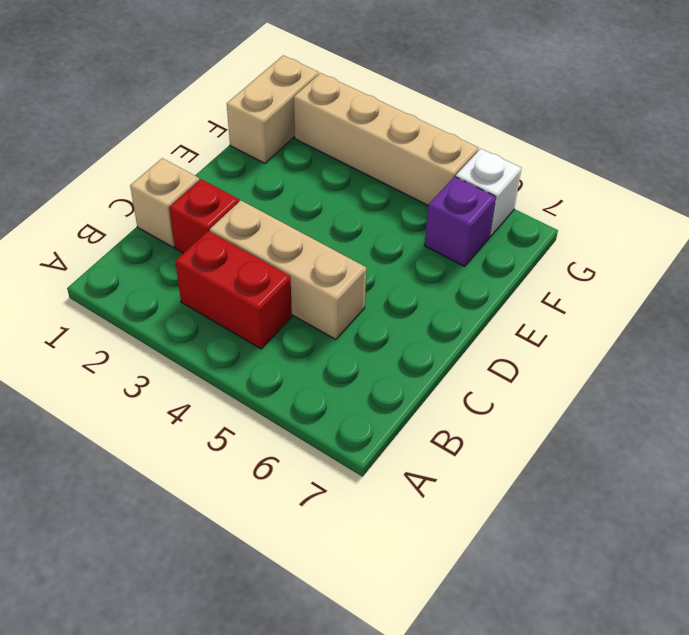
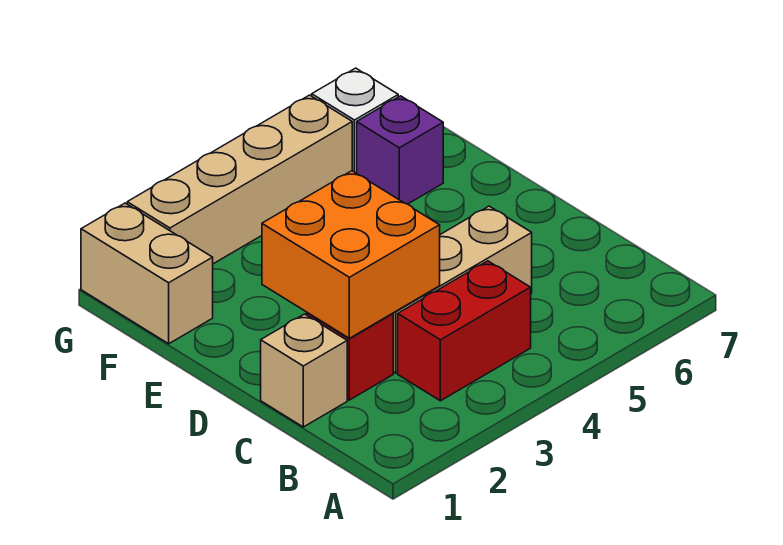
none -> orange brick C2:D3 level 2

